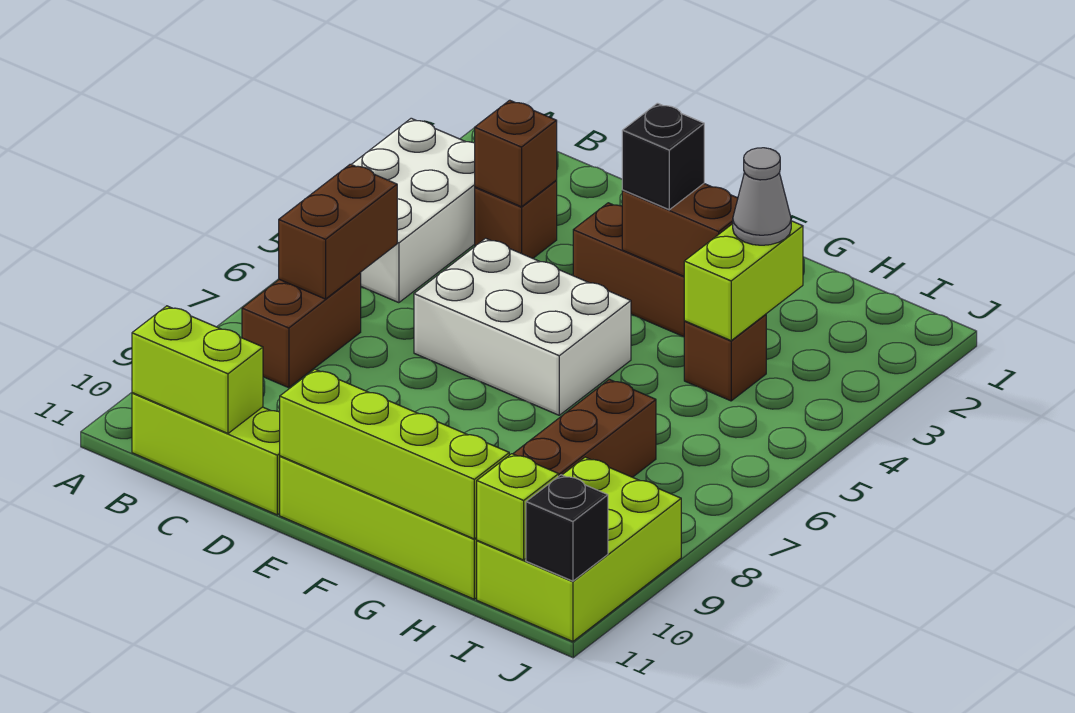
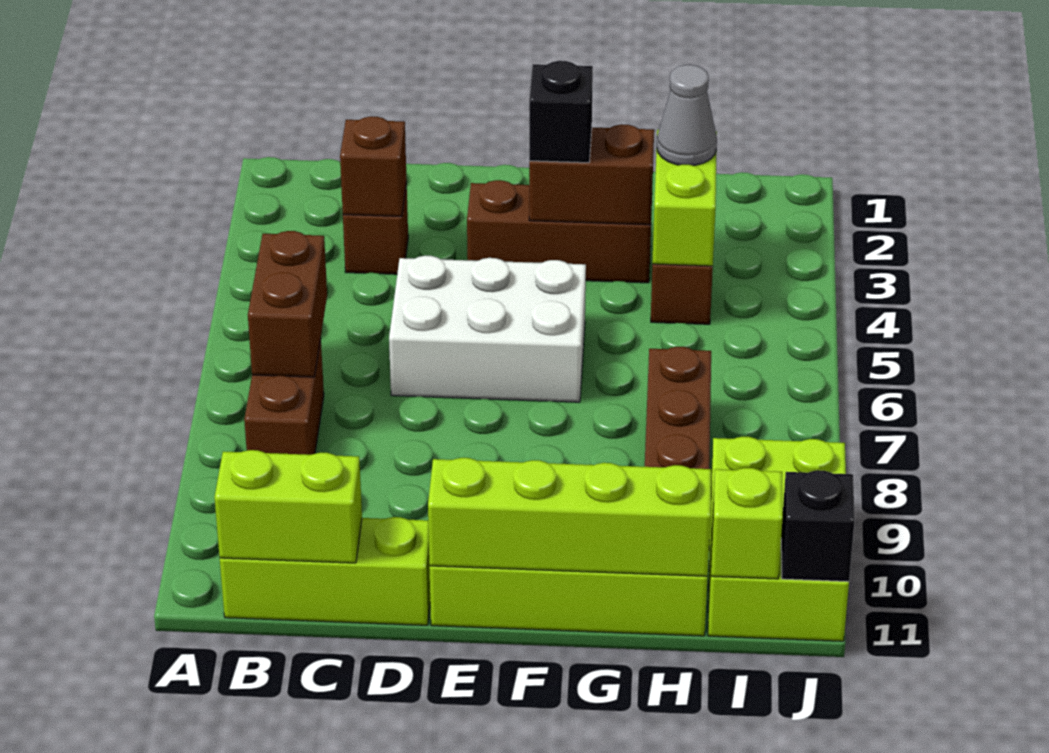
white brick A3:B5 level 1 -> none

